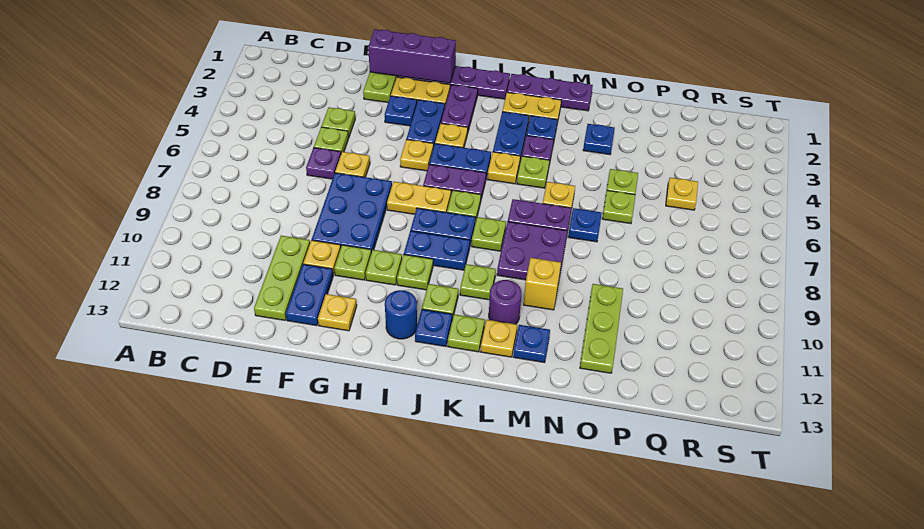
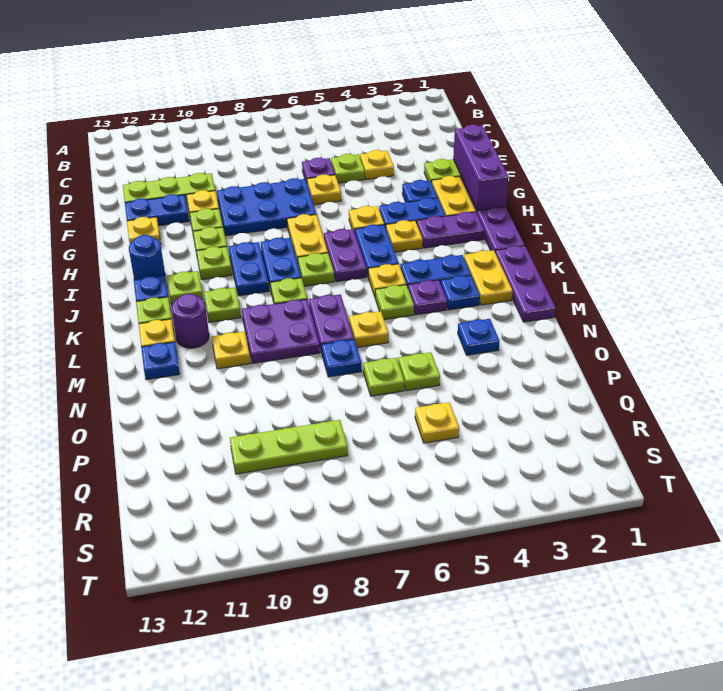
lime plate E4 level 1 -> yellow plate E4 level 1
yellow brick M10 level 1 -> yellow plate M10 level 1
lime plate O10:O12 level 1 -> lime plate Q8:Q10 level 1

